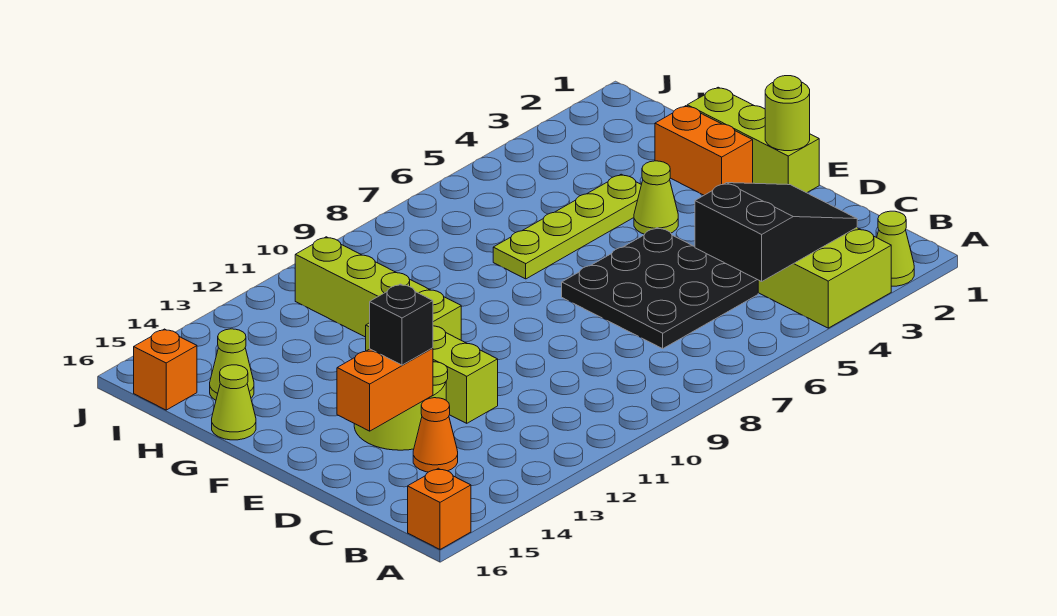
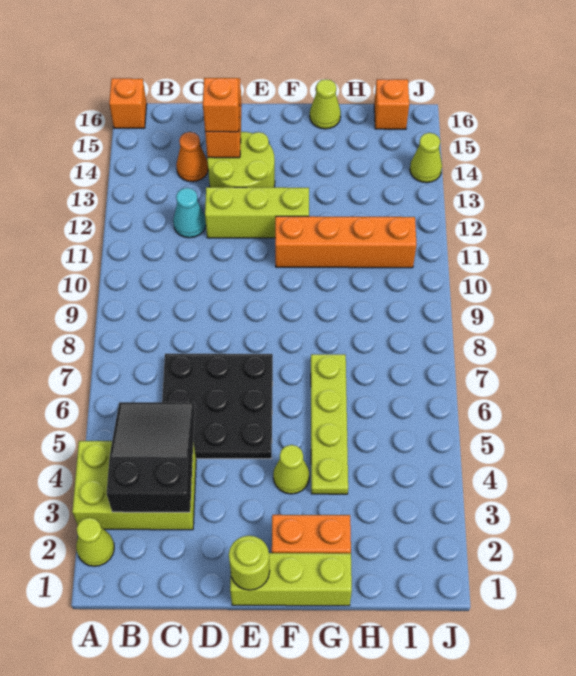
black slope B3:C5 level 2 top 5 -> black slope B3:C5 level 2 top 3
none -> cyan cone C12 level 1
black brick D14 level 3 -> orange brick D14 level 3
lime brick F11:I11 level 1 -> orange brick F11:I11 level 1
lime cone H15 level 1 -> lime cone J14 level 1

